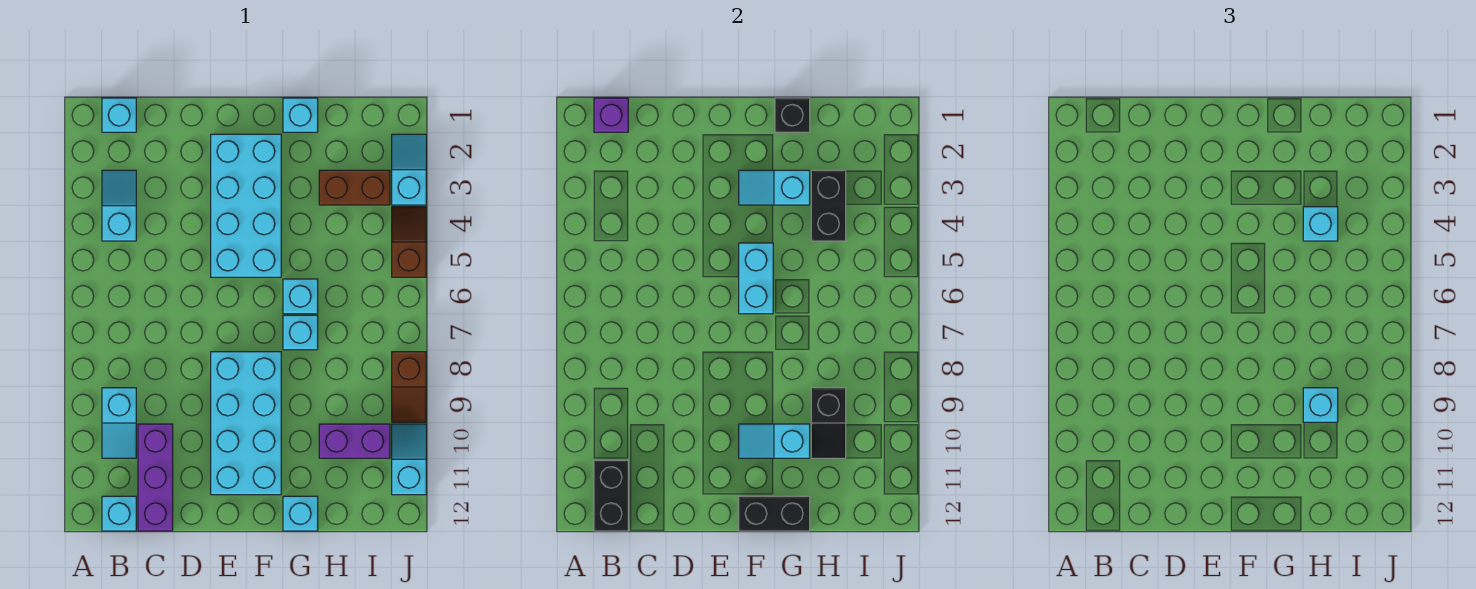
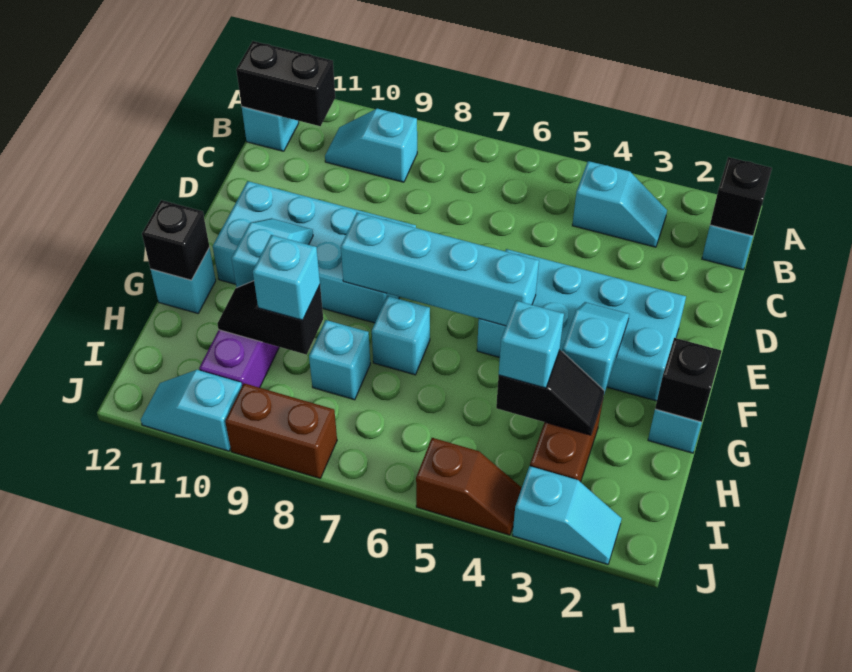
purple brick B1 level 2 -> black brick B1 level 2
purple brick C10:C12 level 1 -> none
cyan brick F5:F6 level 2 -> cyan brick F5:F8 level 2
black brick F12:G12 level 2 -> black brick G12 level 2
cyan brick G6 level 1 -> cyan brick H8 level 1
black brick H3:H4 level 2 -> black slope H3:H4 level 2 top 4
brown slope J8:J9 level 1 top 8 -> brown brick J8:J9 level 1
cyan slope J10:J11 level 1 top 11 -> cyan slope J10:J11 level 1 top 10

